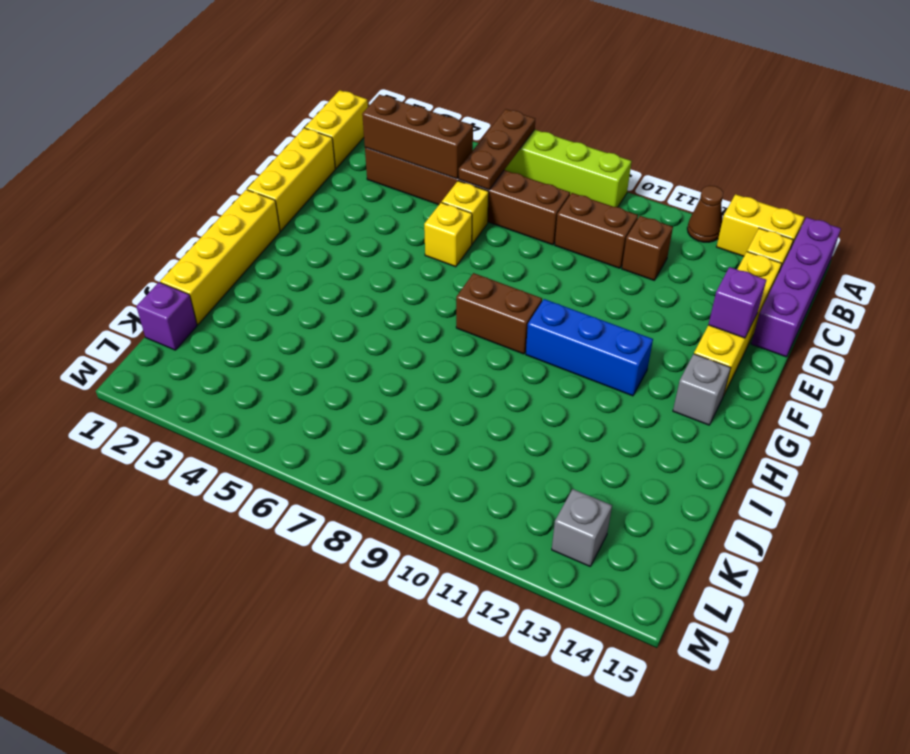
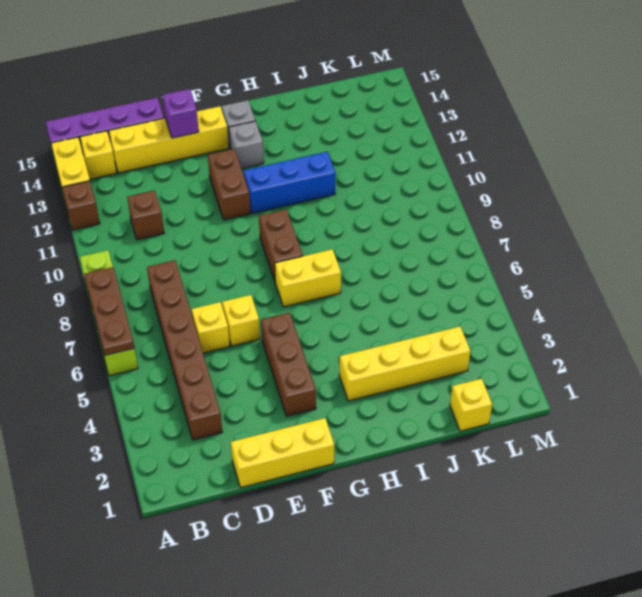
brown plate A6:C6 level 2 -> brown plate A6:A8 level 2
brown cone A12 level 1 -> brown brick A12 level 1
yellow brick B1:C1 level 1 -> yellow brick G7:H7 level 1
brown brick C3:C5 level 2 -> brown brick F3:F5 level 1
brown brick C9:C10 level 1 -> brown brick F11:F12 level 1
yellow brick G1:J1 level 1 -> yellow brick H3:K3 level 1
blue brick G10:G12 level 1 -> blue brick G11:I11 level 1
purple brick K1 level 1 -> yellow brick K1 level 1
grey brick L13 level 1 -> grey brick G13 level 1

